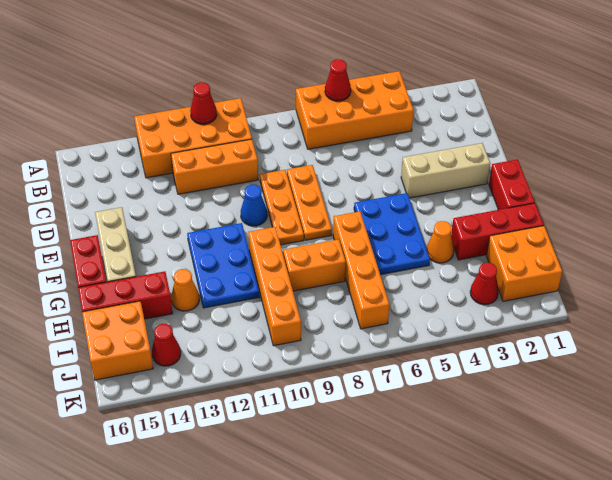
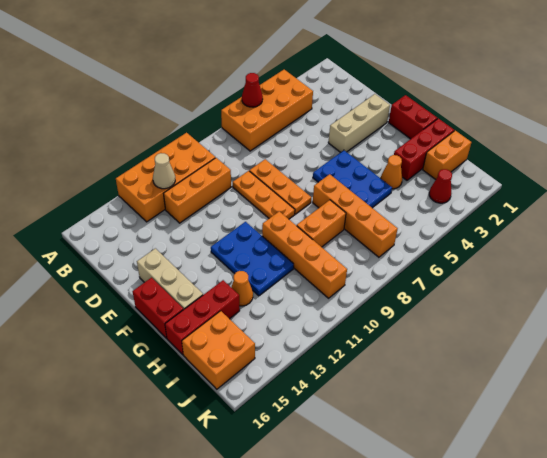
red cone A11 level 2 -> none
none -> tan cone B12 level 2
blue cone E10 level 1 -> none
orange brick I1:J2 level 1 -> orange brick I1:I2 level 1
red cone J14 level 1 -> none

